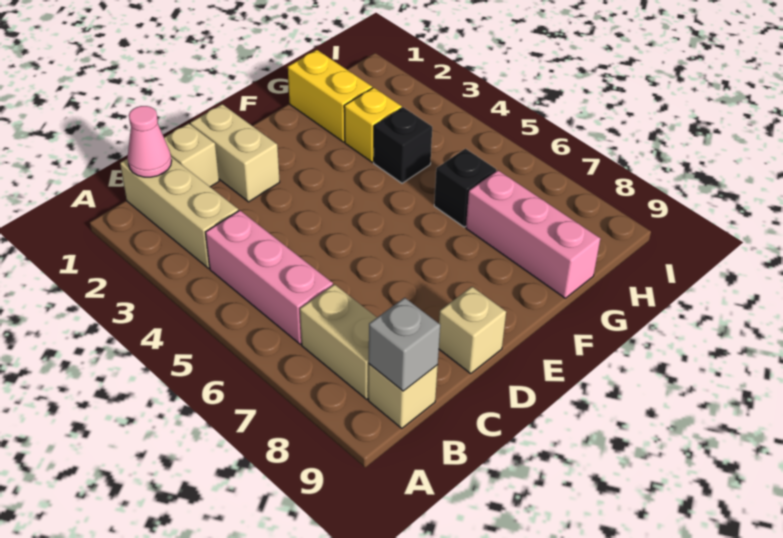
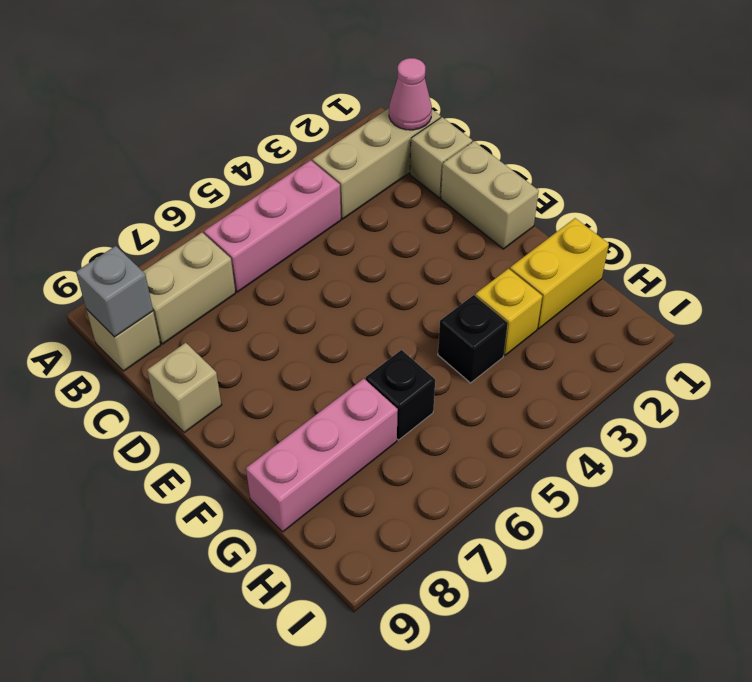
tan brick D1:D2 level 1 -> tan brick D1:E1 level 1

